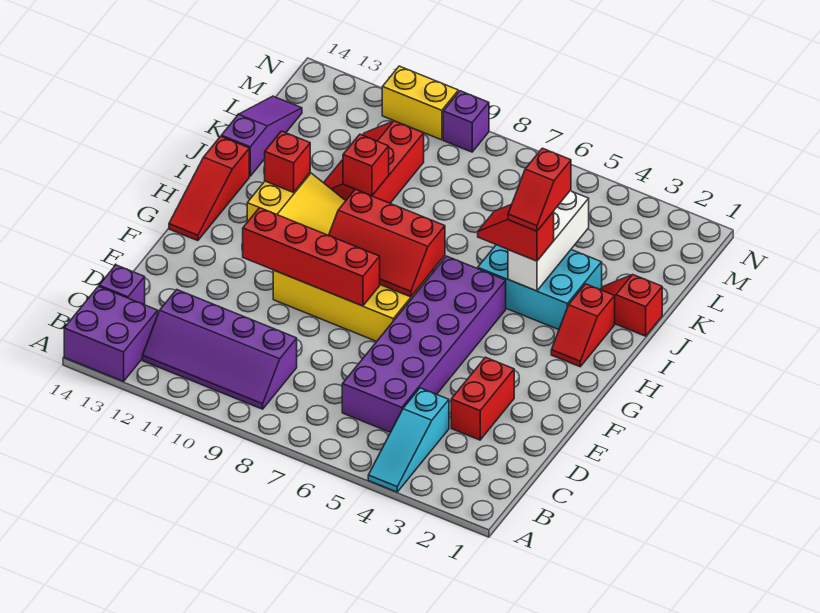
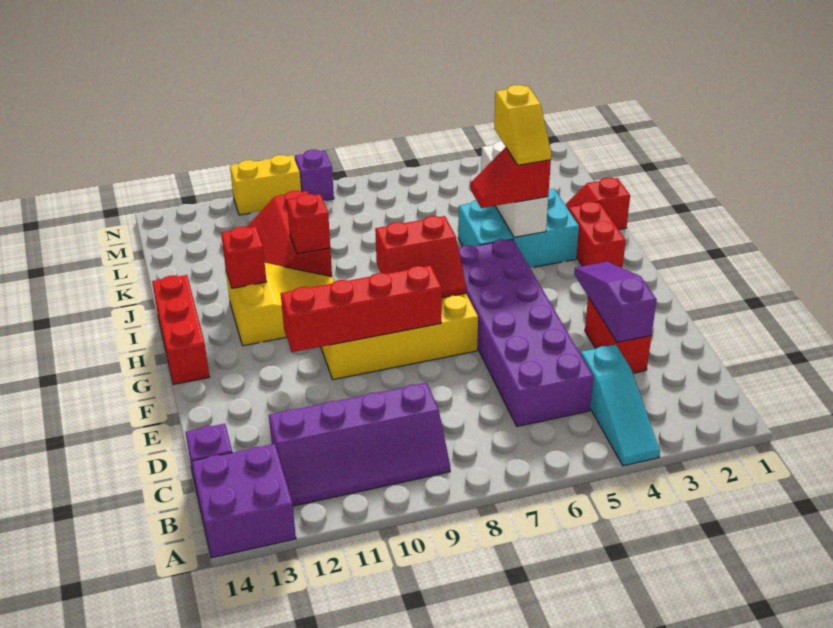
red slope G7:H9 level 2 top H -> red slope G7:H8 level 2 top H
red slope G14:I14 level 1 top I -> red brick G14:I14 level 1
red slope H2:I2 level 1 top I -> red brick H2:I2 level 1
red slope I4:J4 level 4 top J -> yellow slope I4:J4 level 4 top J
purple slope J14:L14 level 1 top J -> purple slope D3:F3 level 2 top D

